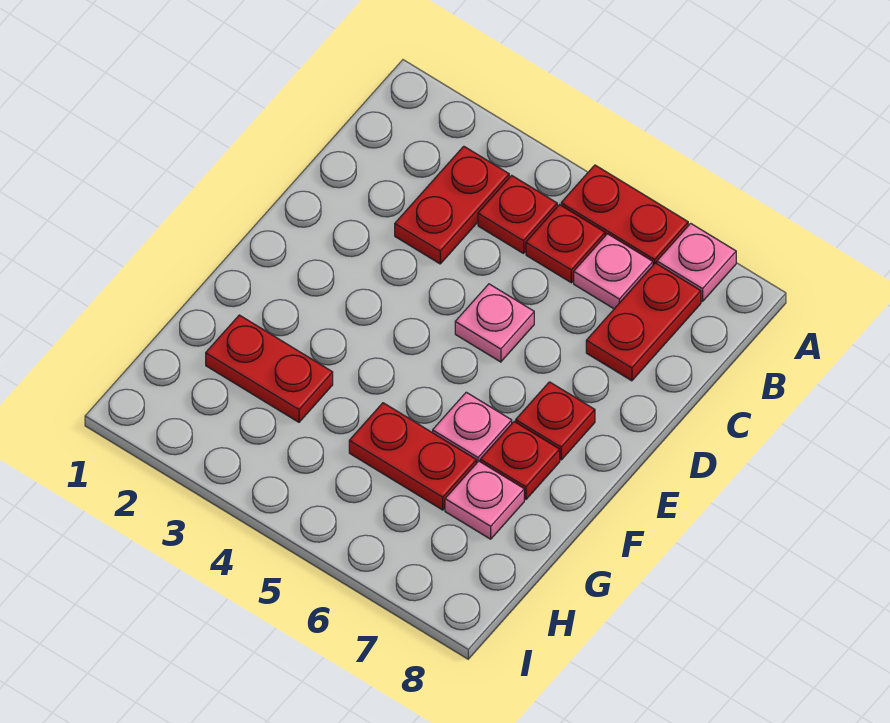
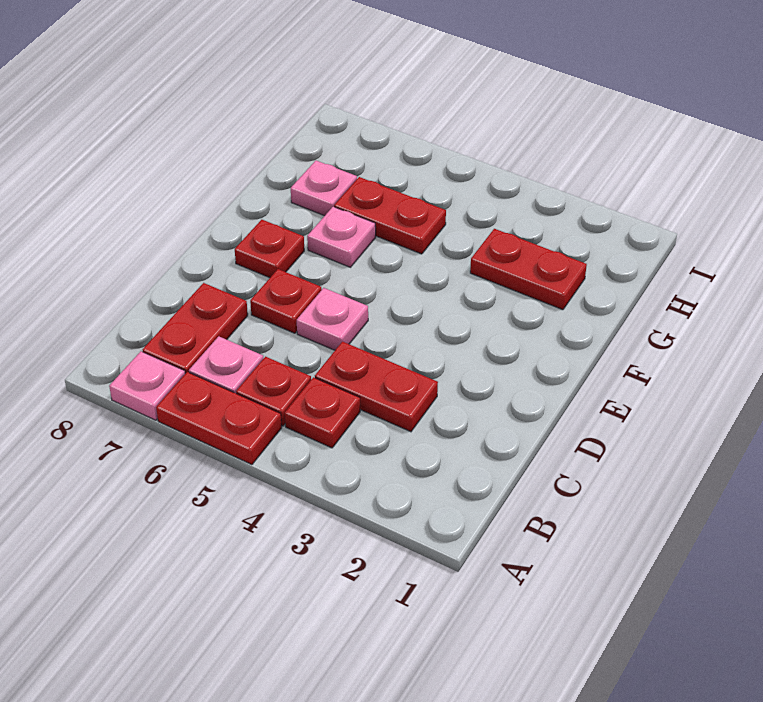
red plate B3:C3 level 1 -> red plate C3:C4 level 1
red plate F7 level 1 -> red plate D6 level 1

